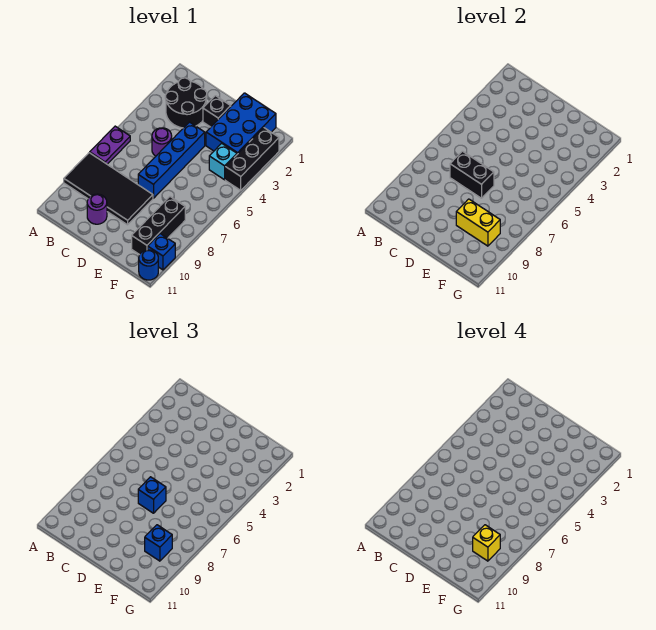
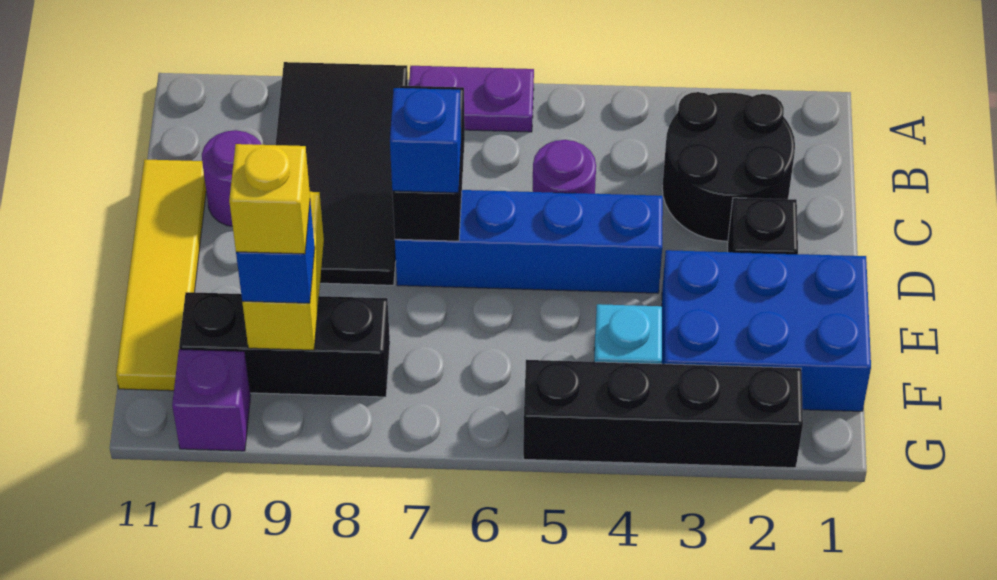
none -> yellow tile C11:F11 level 1
black brick G2:G4 level 1 -> black brick G2:G5 level 1
blue brick G10 level 1 -> purple brick G10 level 1
blue round brick G11 level 1 -> none

